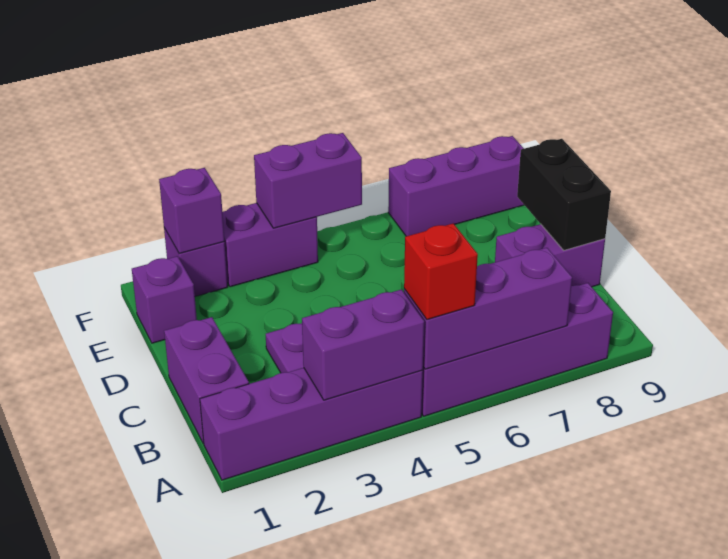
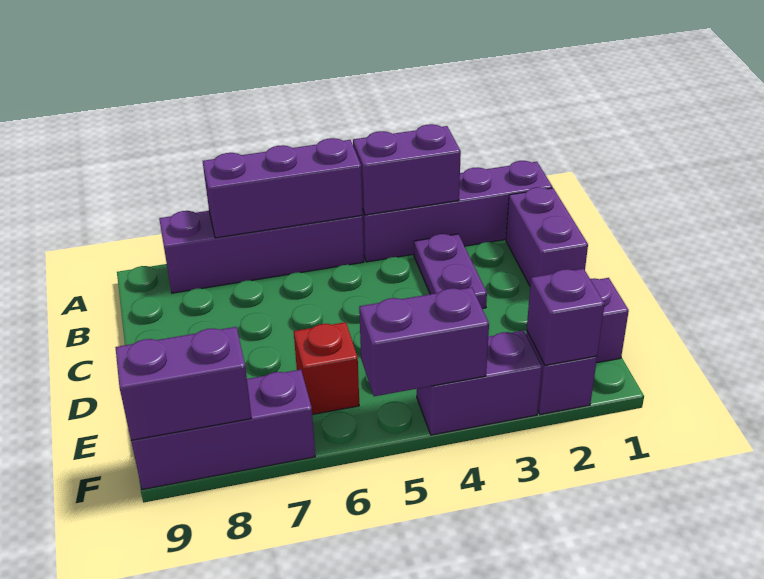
red brick A5 level 3 -> red brick E6 level 1
purple brick C8:C9 level 1 -> purple brick F8:F9 level 2
black brick C9:D9 level 2 -> none

